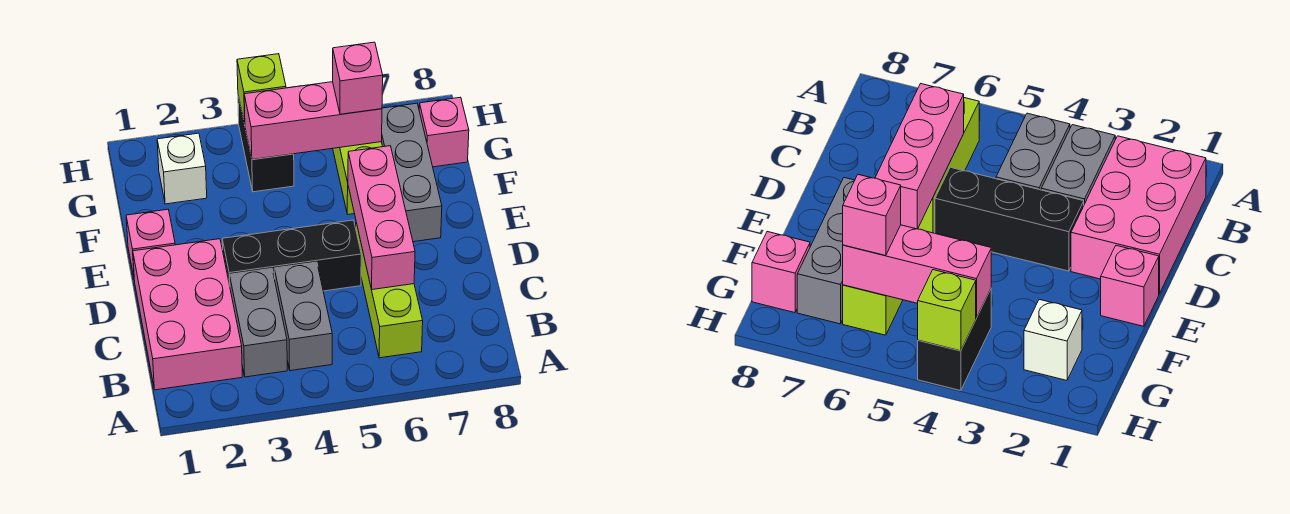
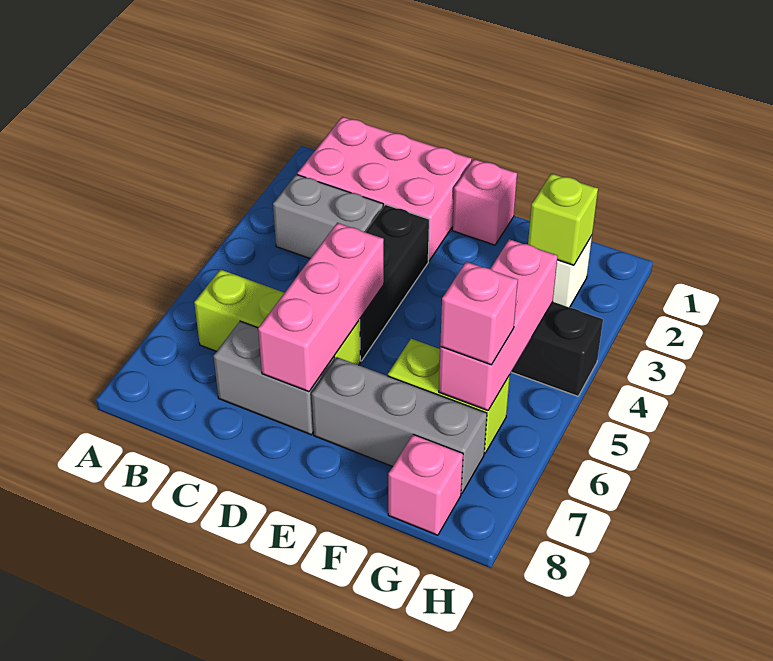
grey brick B4:C4 level 1 -> grey brick C7:D7 level 1
pink brick C6:E6 level 2 -> pink brick D5:D7 level 2
lime brick H4 level 2 -> lime brick G2 level 2

